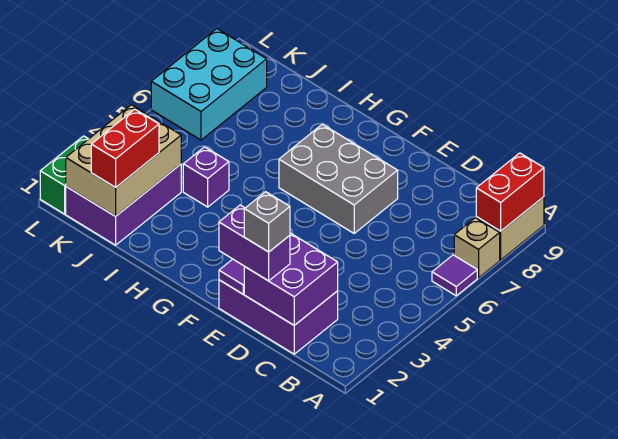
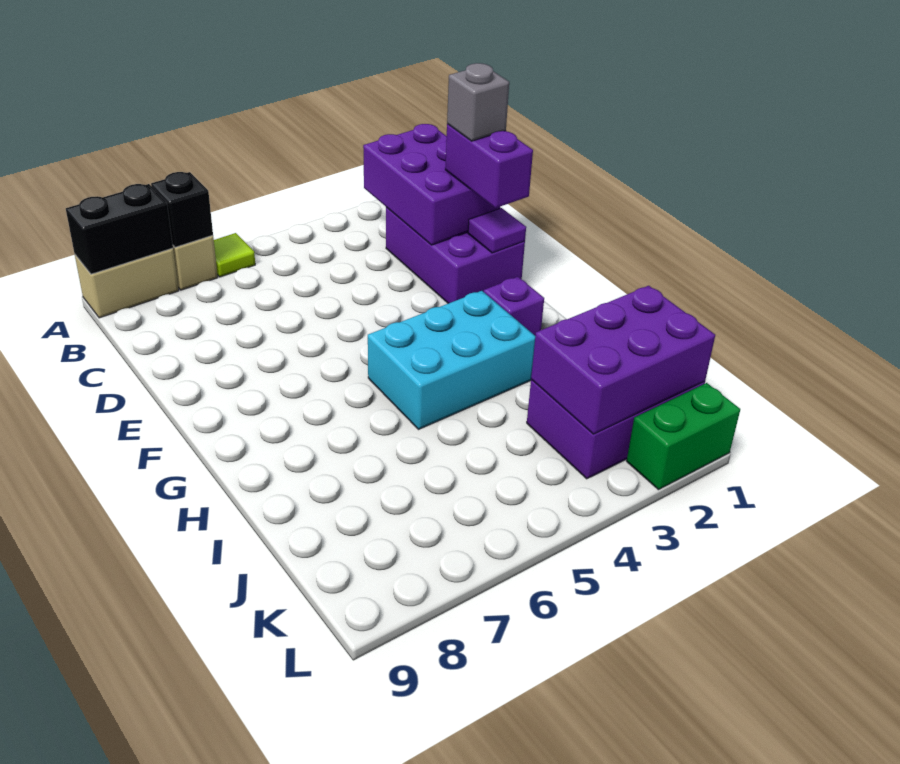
purple tile A6 level 1 -> lime tile A6 level 1
none -> black brick A7 level 2
red brick A8:A9 level 2 -> black brick A8:A9 level 2
purple brick C1:D2 level 2 -> purple brick B1:D2 level 2
grey brick E6:G7 level 1 -> none
purple brick I4 level 1 -> purple brick G2 level 1
tan brick J1:K3 level 2 -> purple brick J1:K3 level 2
red brick J1:J2 level 3 -> none
cyan brick K6:L8 level 1 -> cyan brick G3:H5 level 1

